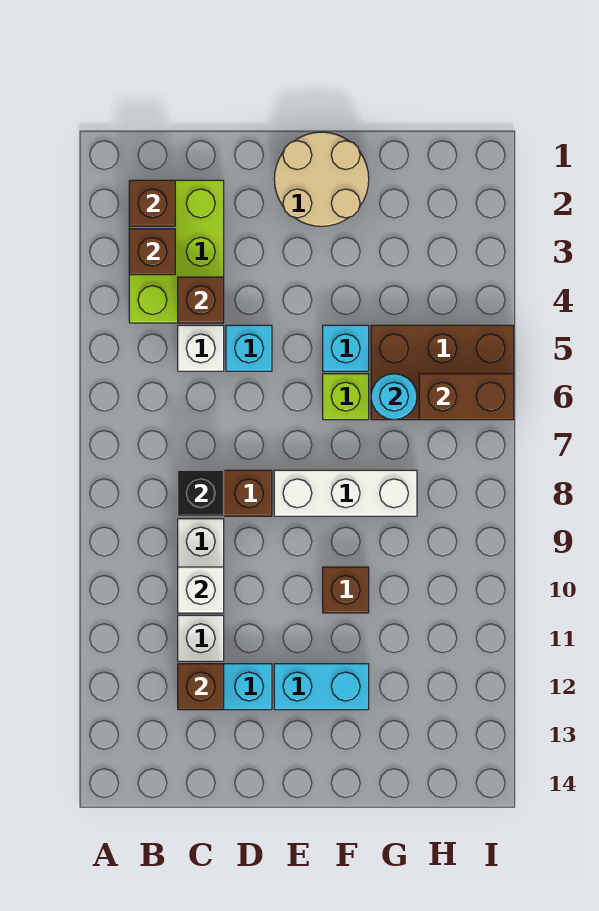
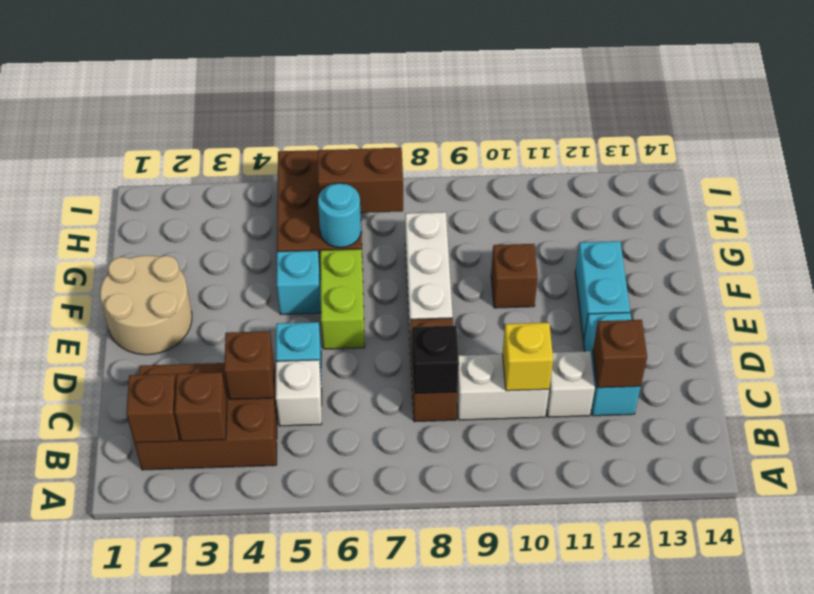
lime brick B2:C4 level 1 -> brown brick B2:C4 level 1
white brick C10 level 2 -> yellow brick C10 level 2
lime brick F6 level 1 -> lime brick E6:F6 level 1
brown brick H6:I6 level 2 -> brown brick H6:H7 level 2

